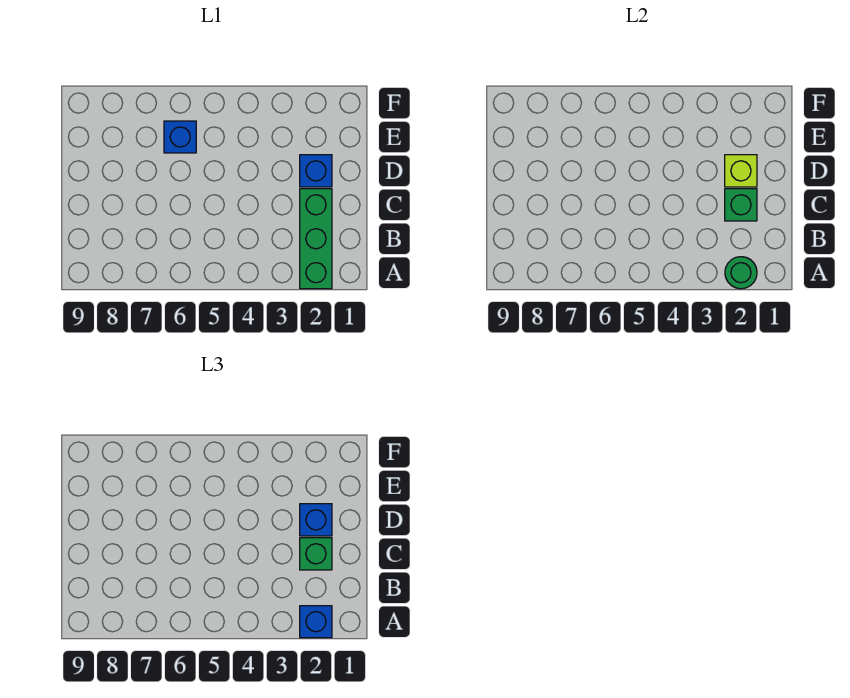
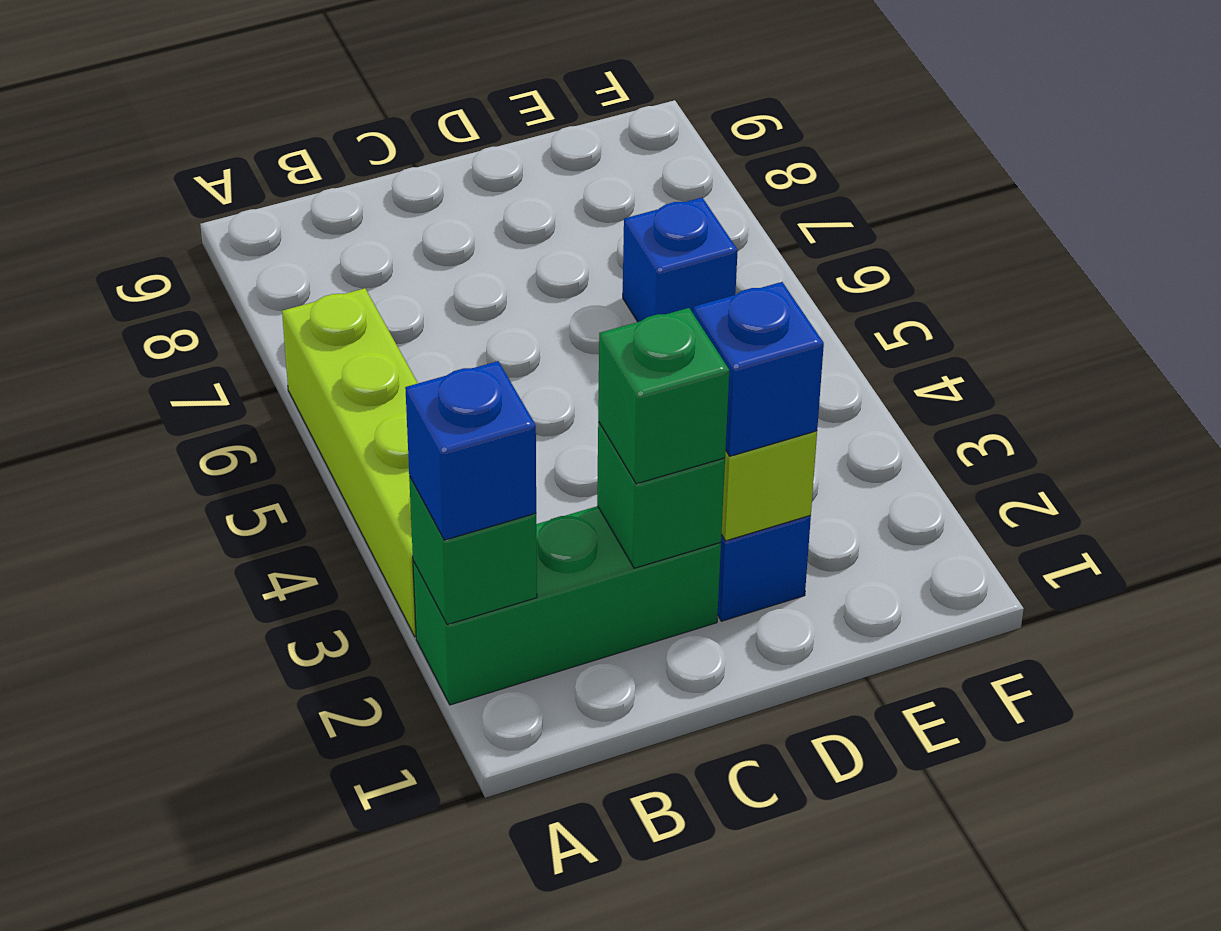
green round brick A2 level 2 -> green brick A2 level 2
none -> lime brick A3:A6 level 1

